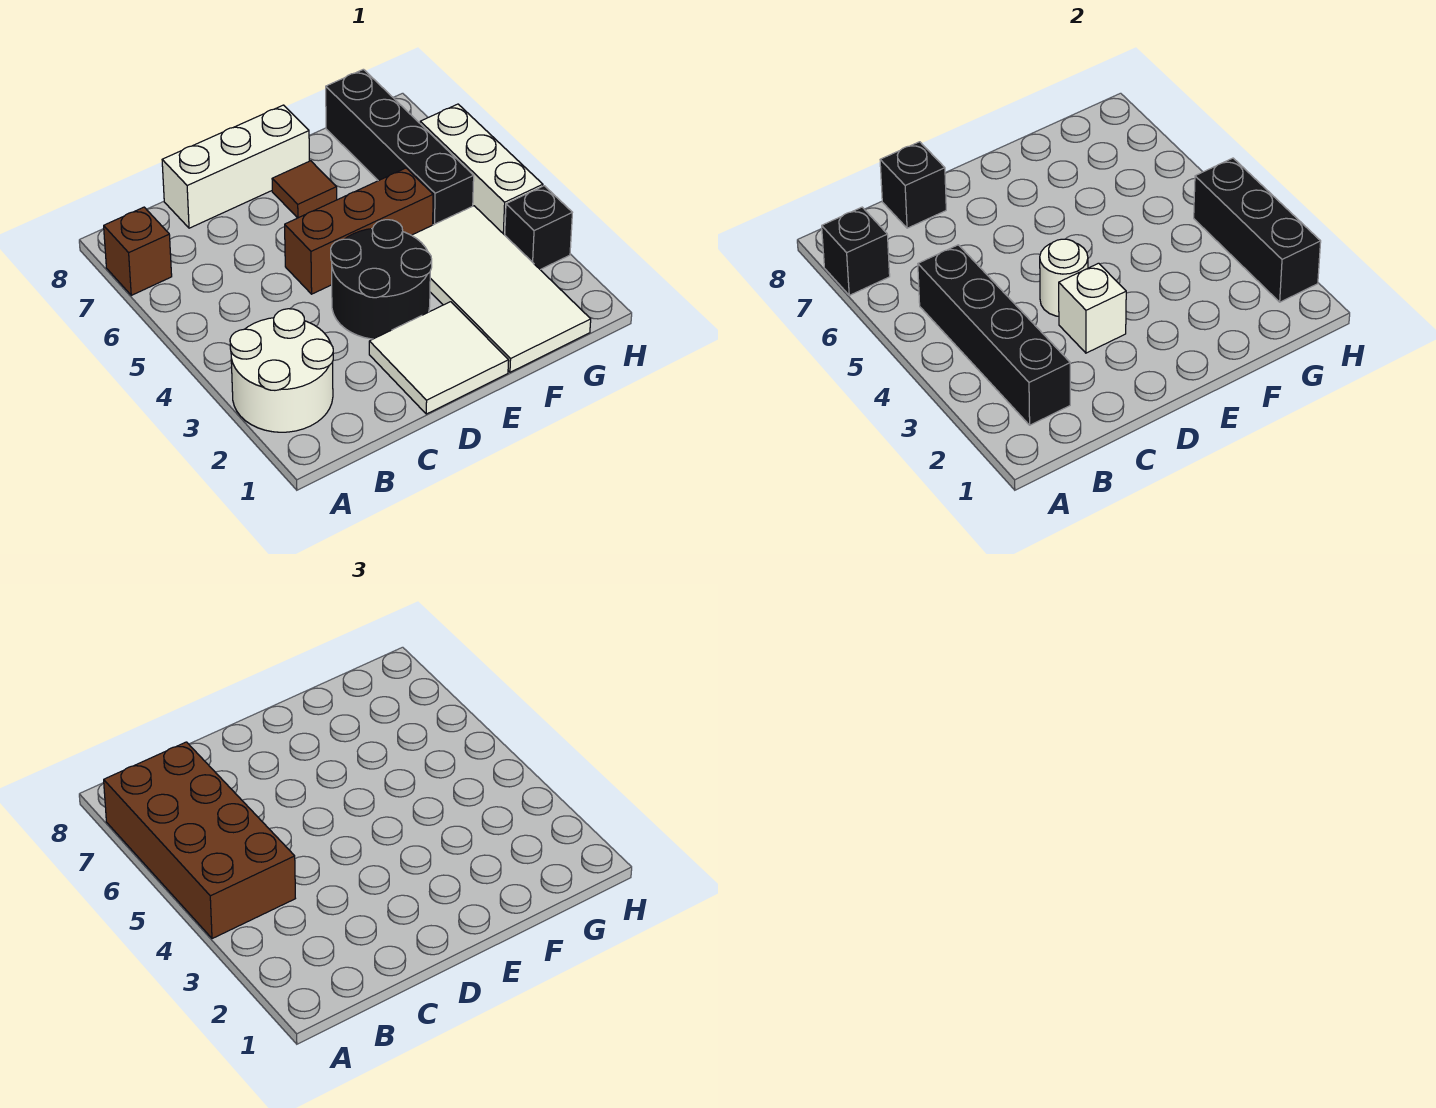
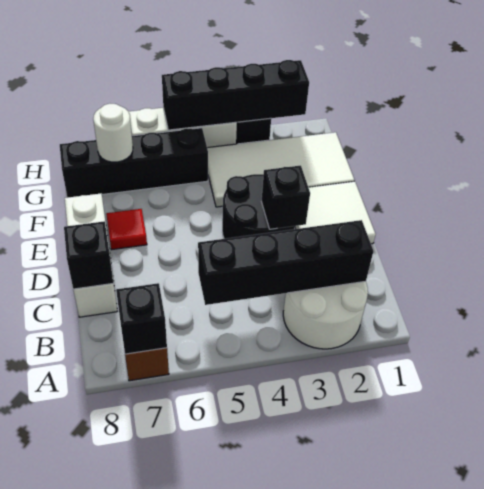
brown brick A4:B7 level 3 -> none
white brick D3 level 2 -> black brick D3 level 2
white round brick D4 level 2 -> white round brick G7 level 2
brown brick D5:F5 level 1 -> none
brown tile E7 level 1 -> red tile E7 level 1
black brick H2:H4 level 2 -> black brick H2:H5 level 2

